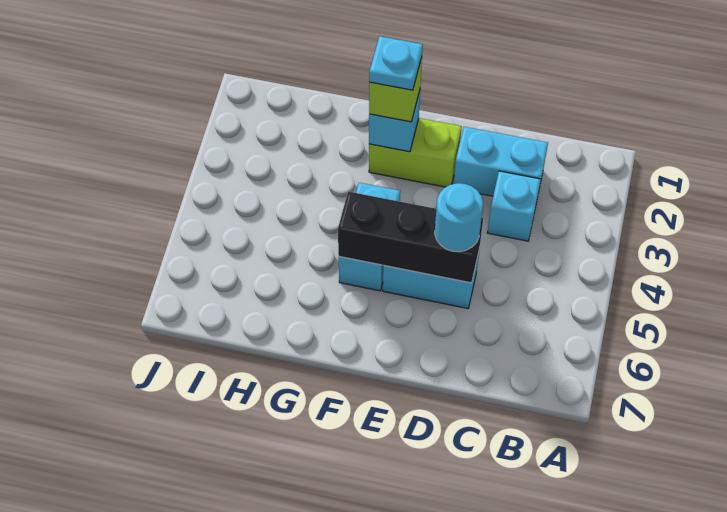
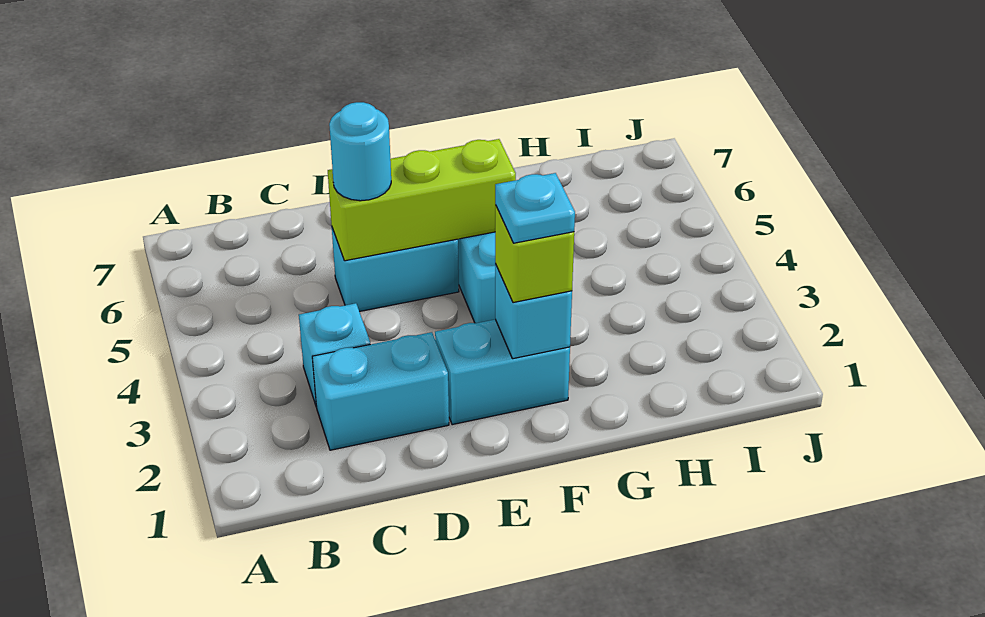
black brick D5:F5 level 2 -> lime brick D5:F5 level 2
lime brick E2:F2 level 1 -> cyan brick E2:F2 level 1

